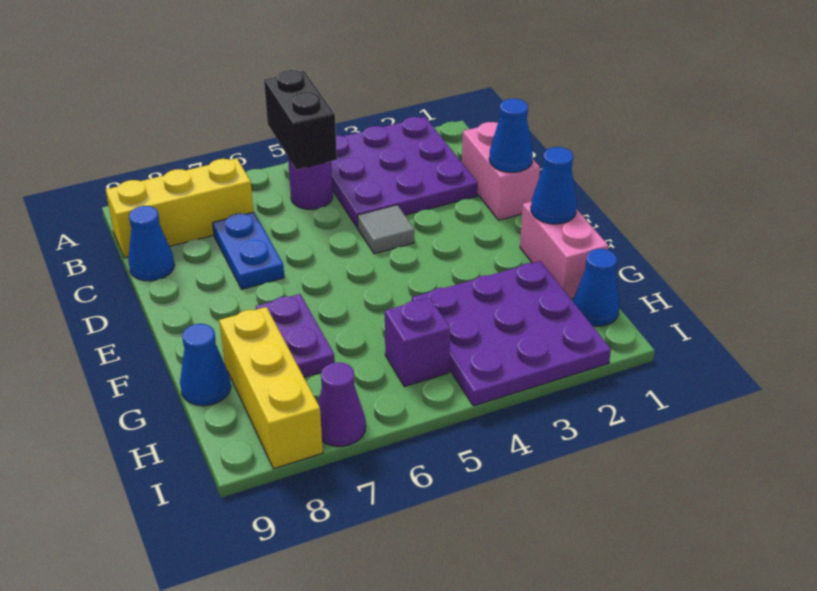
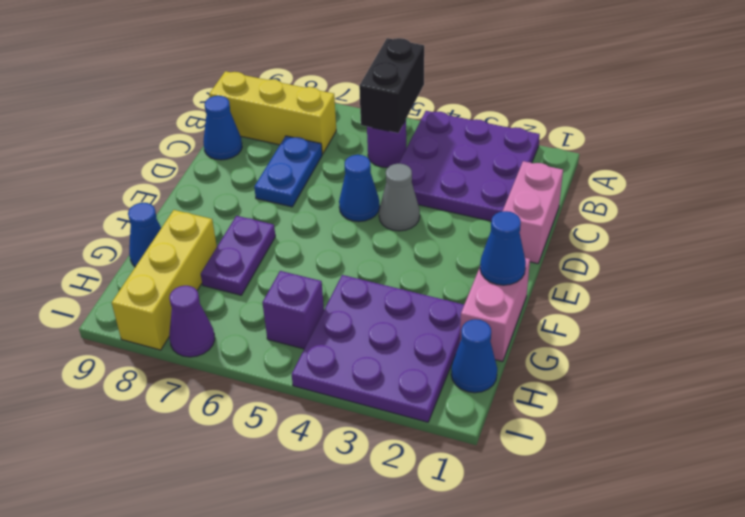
blue cone D1 level 2 -> blue cone D5 level 1
grey tile D4 level 1 -> grey cone D4 level 1

